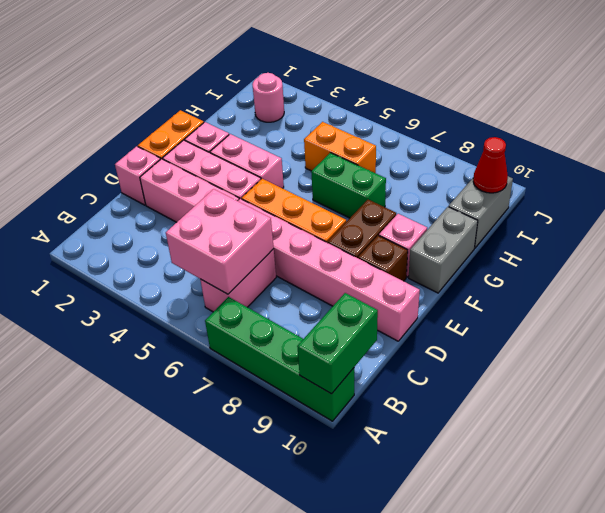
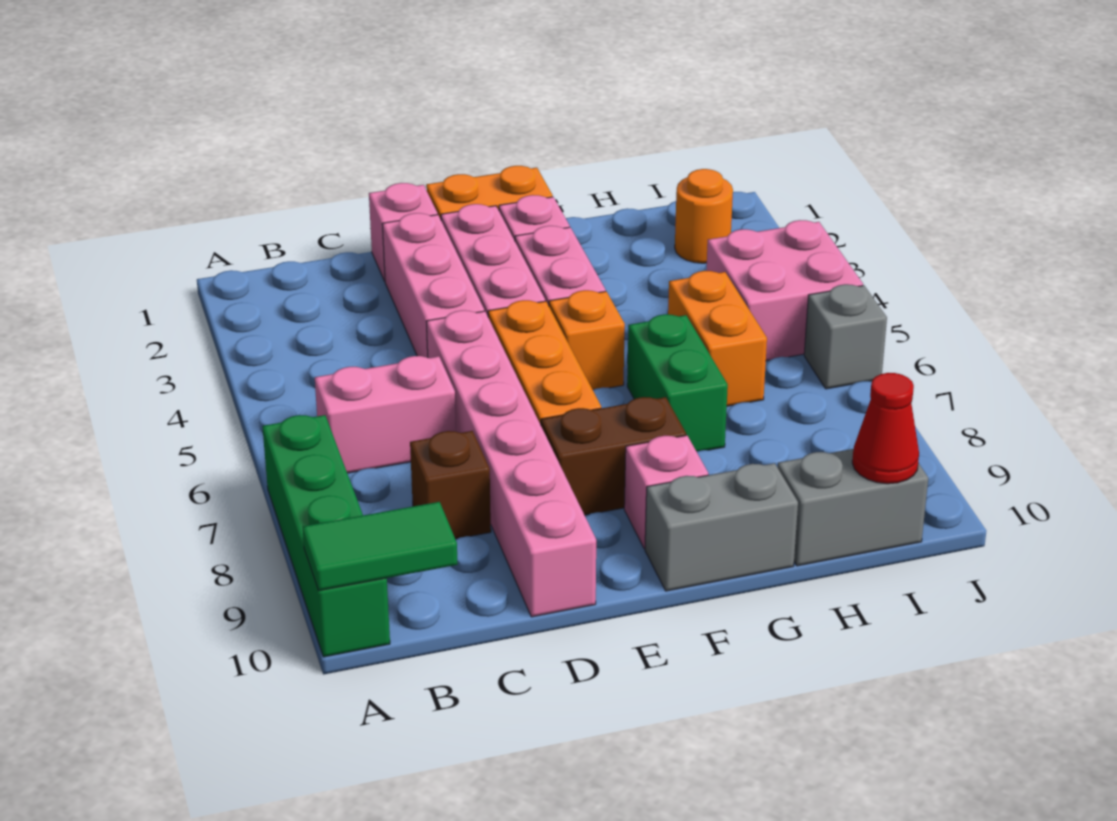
green brick A10:B10 level 2 -> green tile A10:B10 level 2
pink brick B5:C6 level 2 -> pink brick I4:J5 level 1
brown brick E9 level 1 -> brown brick C8 level 1
none -> orange brick F5 level 1
pink round brick I2 level 1 -> orange round brick I2 level 1
none -> grey brick J6 level 1

